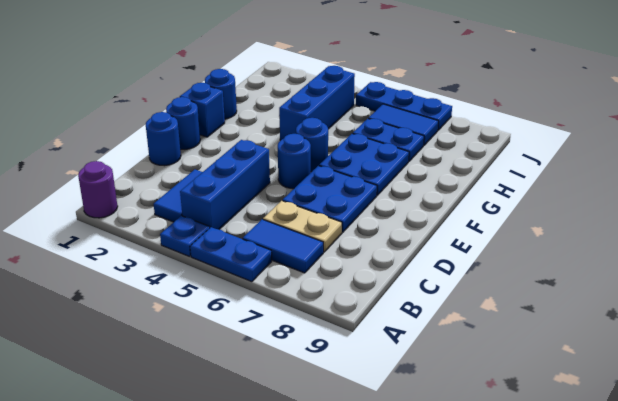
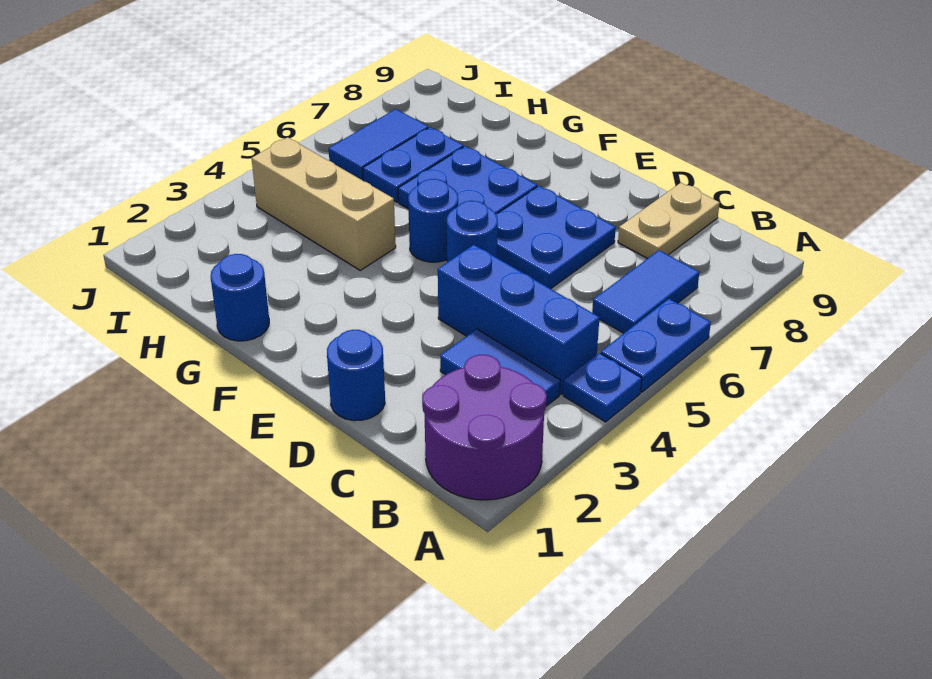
purple round brick A1 level 1 -> purple round brick A1:B2 level 1
tan plate C6:C7 level 1 -> tan plate C8:C9 level 1
blue round brick E1 level 1 -> none
blue brick F1 level 1 -> none
blue brick G4:I4 level 1 -> tan brick G4:I4 level 1
blue plate J5:J7 level 1 -> none

